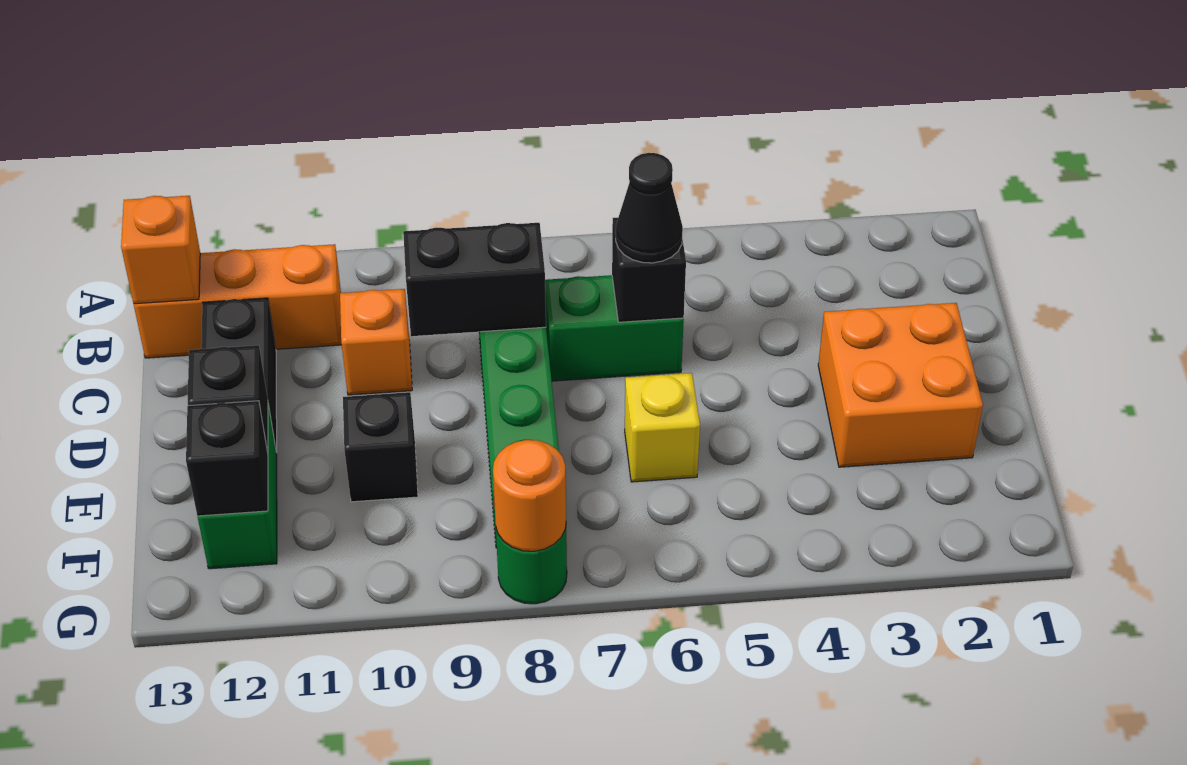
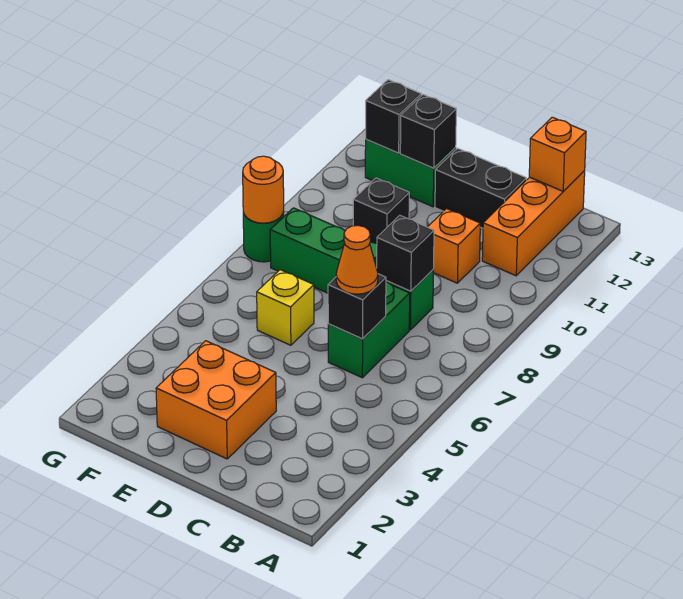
black cone C6 level 3 -> orange cone C6 level 3
black brick C8:C9 level 2 -> black brick C8 level 2

